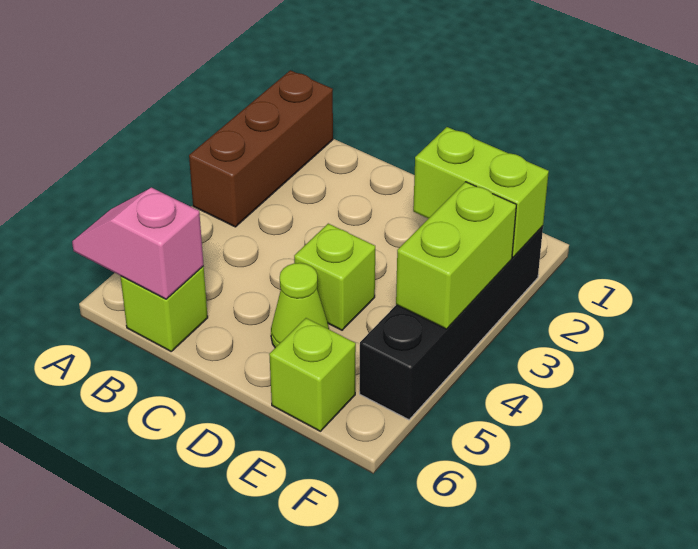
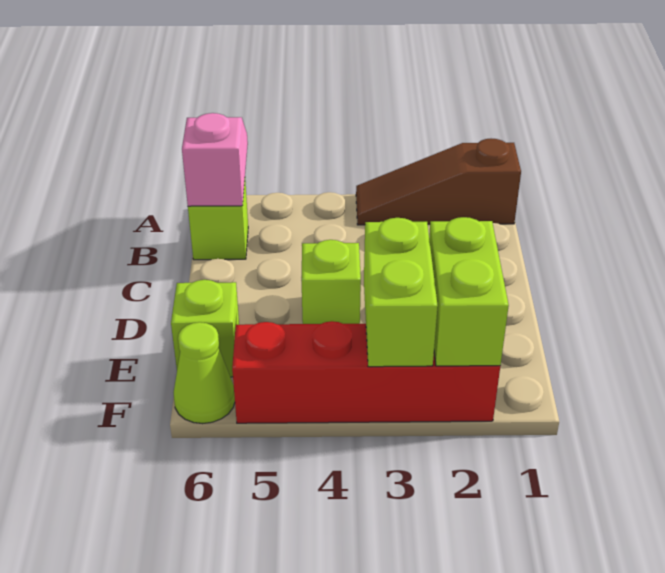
brown brick A1:A3 level 1 -> brown slope A1:A3 level 1 top 1
lime cone D5 level 1 -> lime cone F6 level 1
black brick F2:F5 level 1 -> red brick F2:F5 level 1
lime brick F3:F4 level 2 -> lime brick E3:F3 level 2

